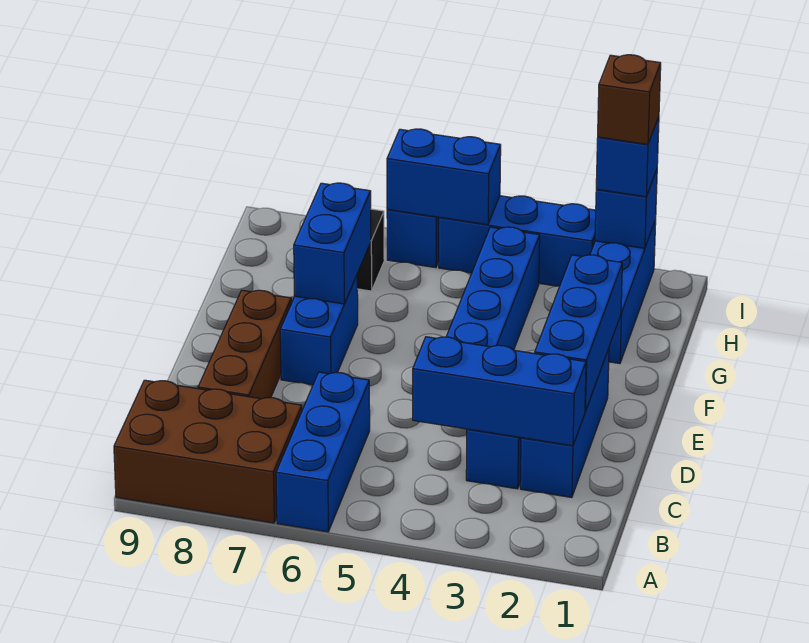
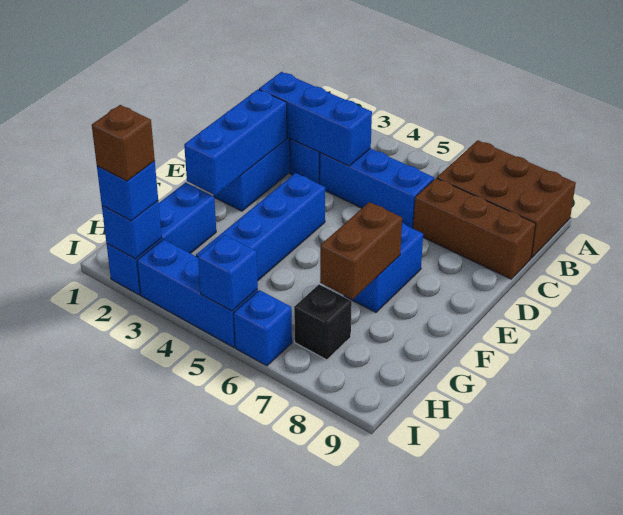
blue brick A6:C6 level 1 -> blue brick C4:C6 level 1
brown brick C8:E8 level 1 -> brown brick C7:C9 level 1
blue brick F7:G7 level 2 -> brown brick F7:G7 level 2
blue brick I5:I6 level 2 -> blue brick I5 level 2

